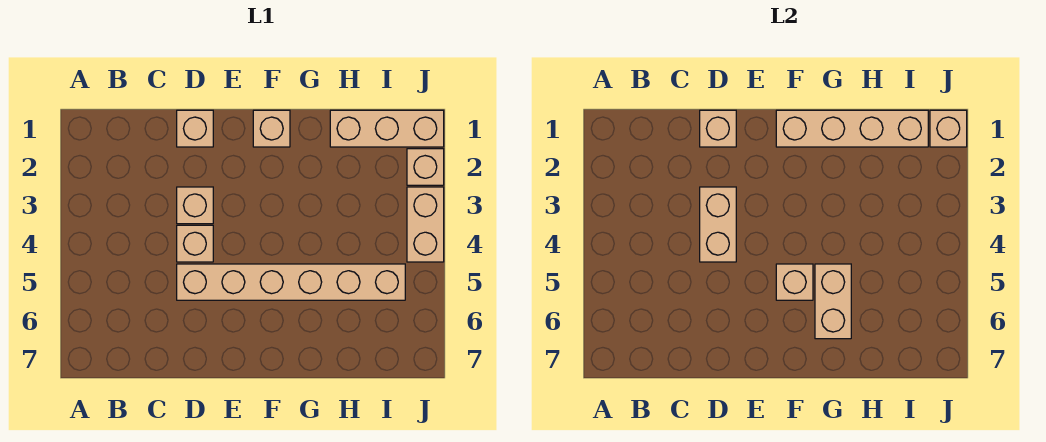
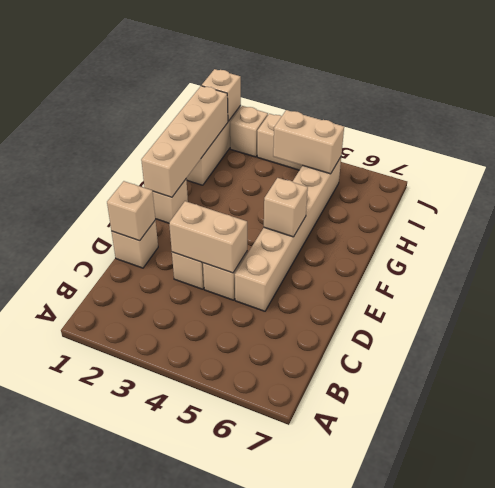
tan brick G5:G6 level 2 -> tan brick I4:I5 level 2

